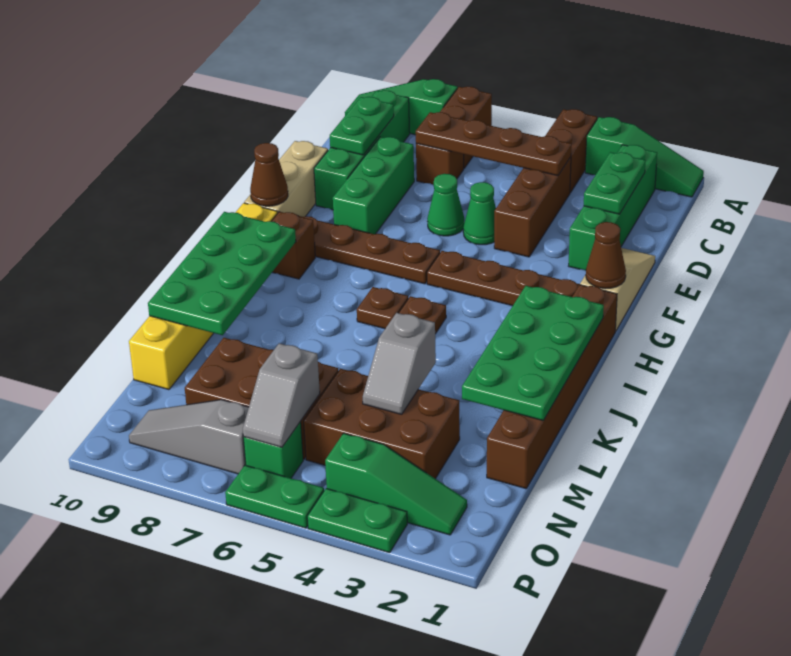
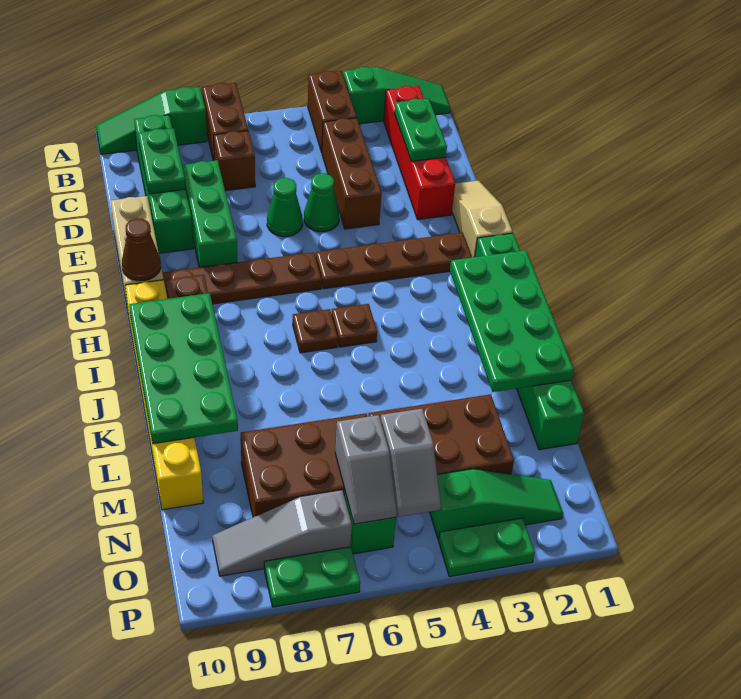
green brick B2:E2 level 1 -> red brick B2:E2 level 1
brown plate C4:C7 level 2 -> none
brown cone G1 level 2 -> none
brown brick H1:M1 level 1 -> green brick H1:M1 level 1
grey slope L4:M4 level 2 top L -> grey slope N5:O5 level 2 top N
green plate P5:P6 level 1 -> green plate P7:P8 level 1

